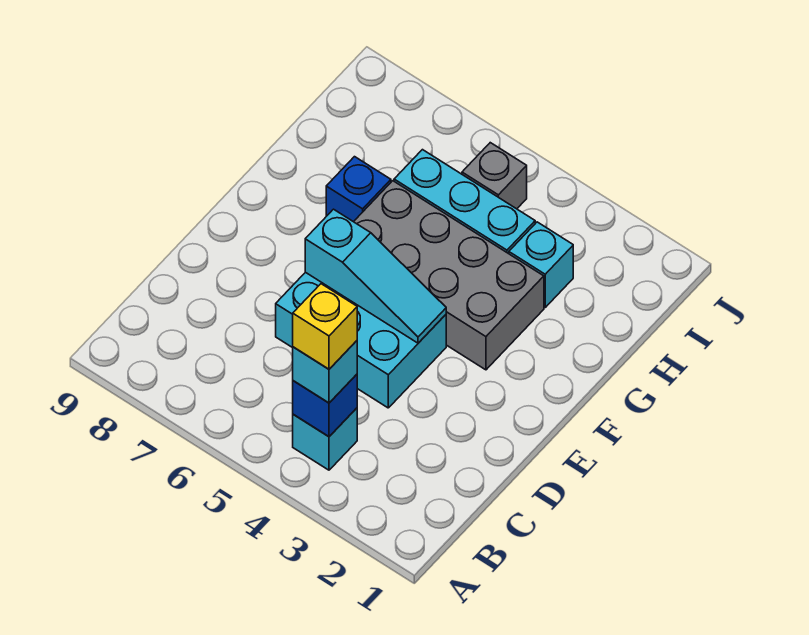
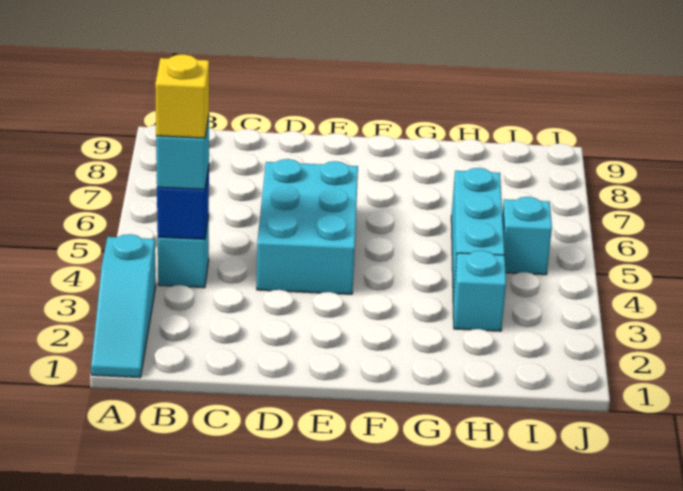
cyan slope E4:E6 level 2 top 6 -> cyan slope A1:A3 level 1 top 3
grey brick F3:G6 level 1 -> none
blue brick G7 level 1 -> none
grey brick I5 level 1 -> cyan brick I5 level 1

